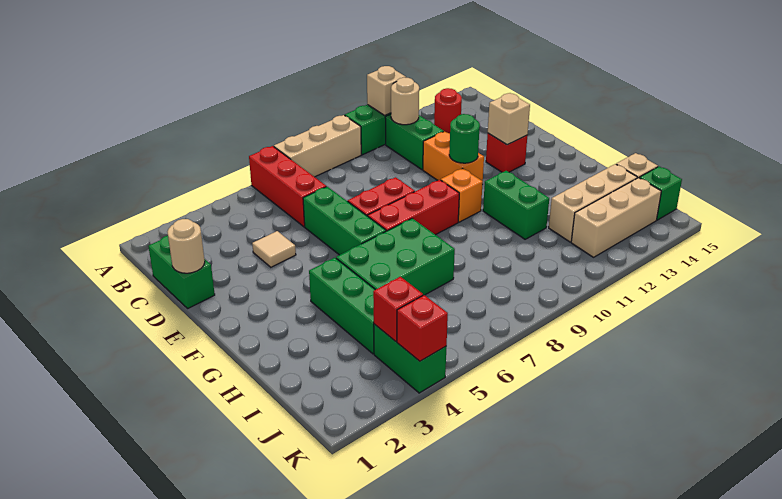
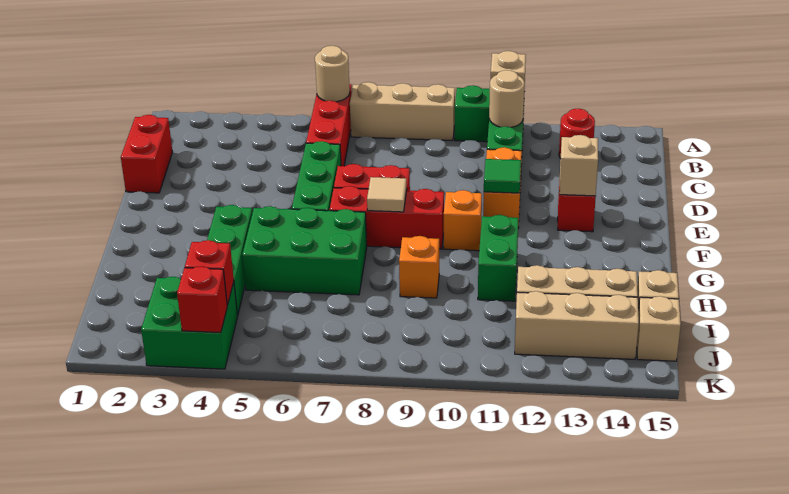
green brick C1:D1 level 1 -> red brick C1:D1 level 1
tan round brick D1 level 2 -> tan round brick A6 level 2
tan tile D4 level 1 -> tan tile F8 level 2
green round brick E11 level 2 -> green tile E11 level 2
none -> orange brick H9 level 1
green brick J4:K4 level 1 -> green brick J3:K4 level 1
green brick J15 level 1 -> tan brick J15 level 1

